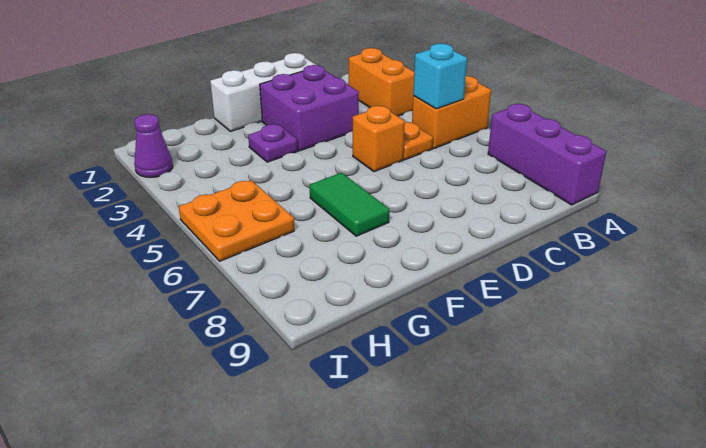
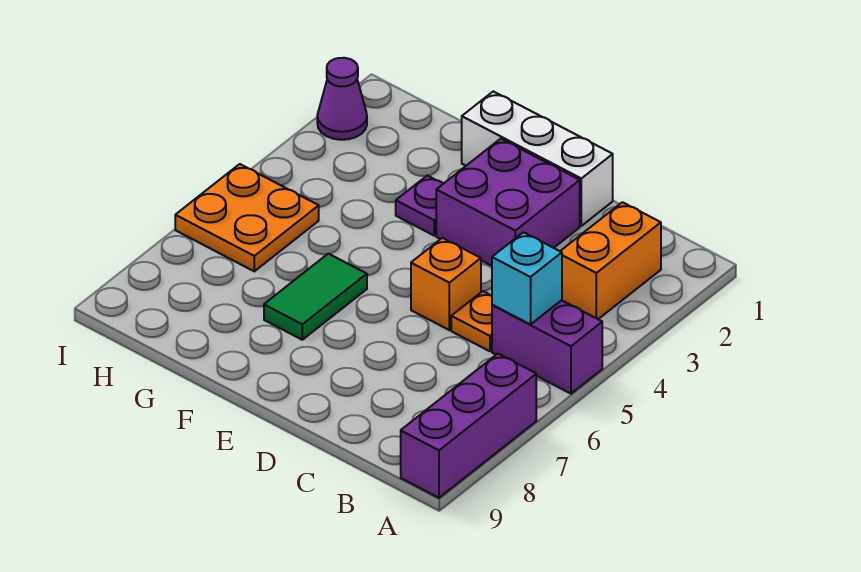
orange brick A5:B5 level 1 -> purple brick A5:B5 level 1

